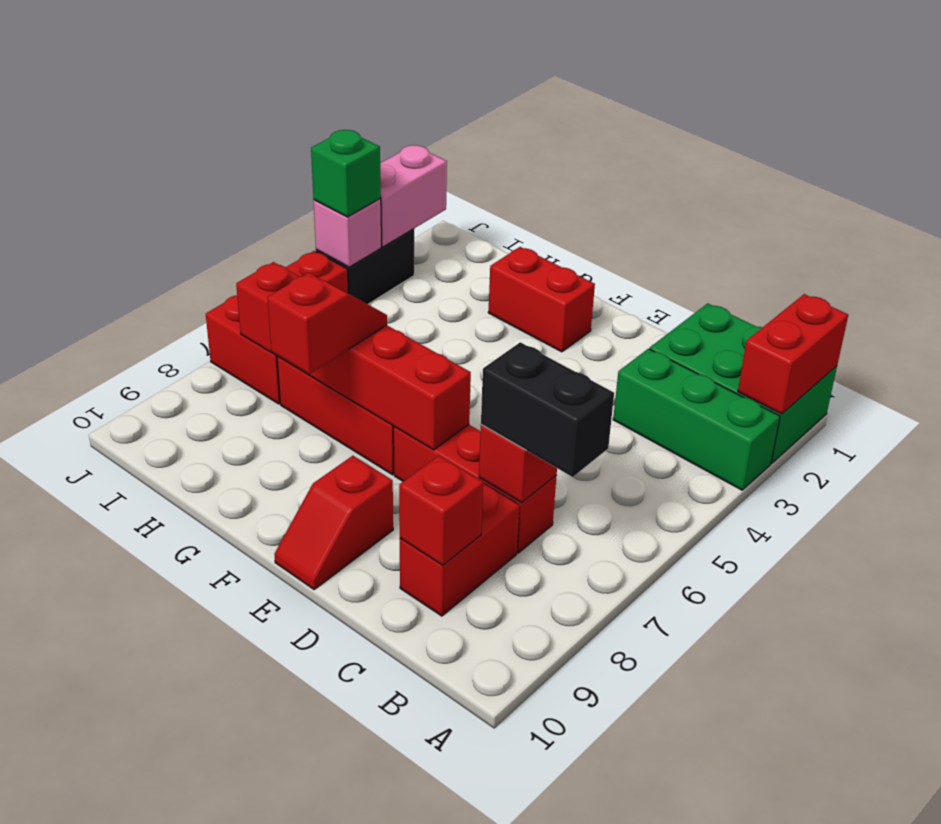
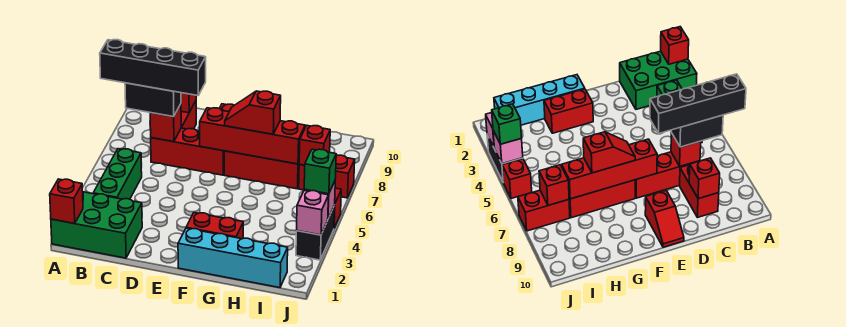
red brick A1:A2 level 2 -> red brick A1 level 2
green brick A3:C3 level 1 -> green brick B3:B5 level 1
none -> black brick A7:D7 level 4
none -> cyan brick F1:I1 level 1
red slope G7:G8 level 3 top 8 -> red slope F7:G7 level 3 top G
pink brick J2:J3 level 2 -> pink brick J3 level 2

